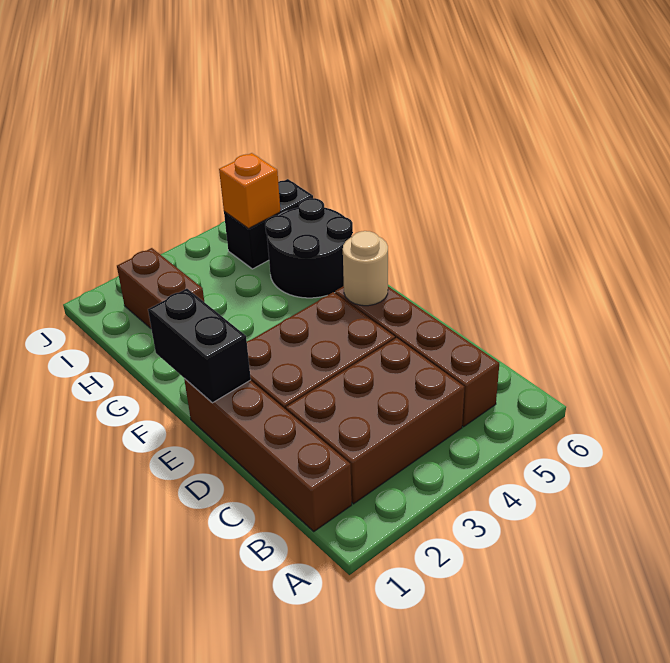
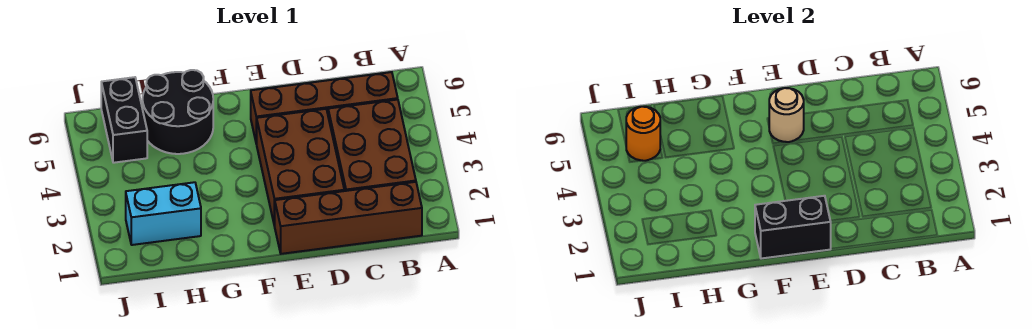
brown brick H2:I2 level 1 -> cyan brick H2:I2 level 1
orange brick I5 level 2 -> orange round brick I5 level 2

